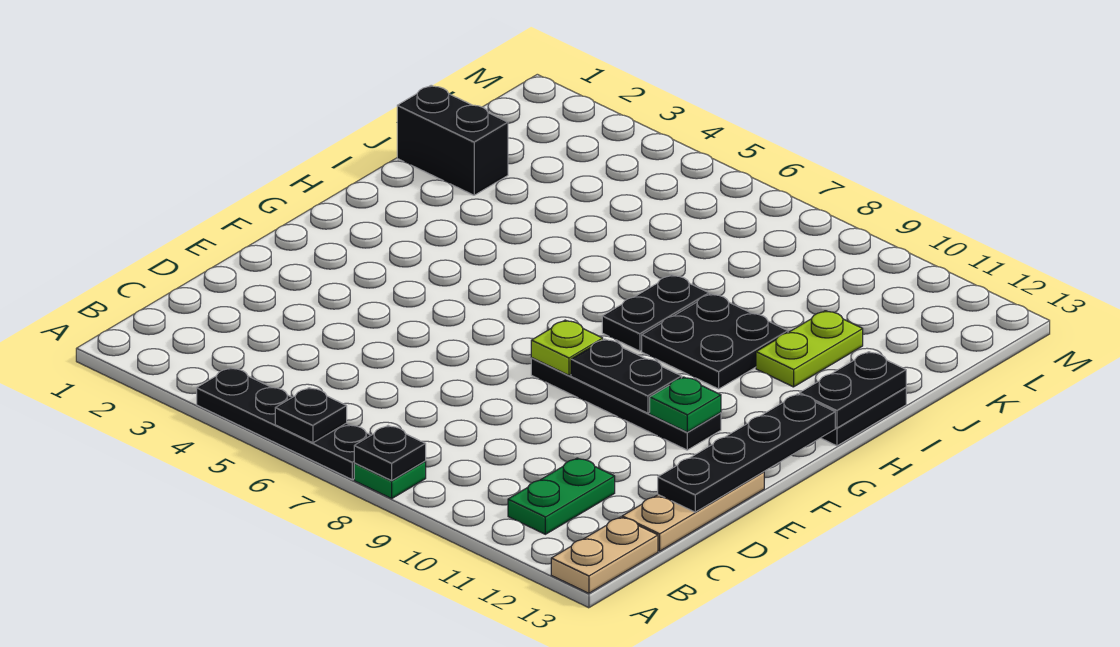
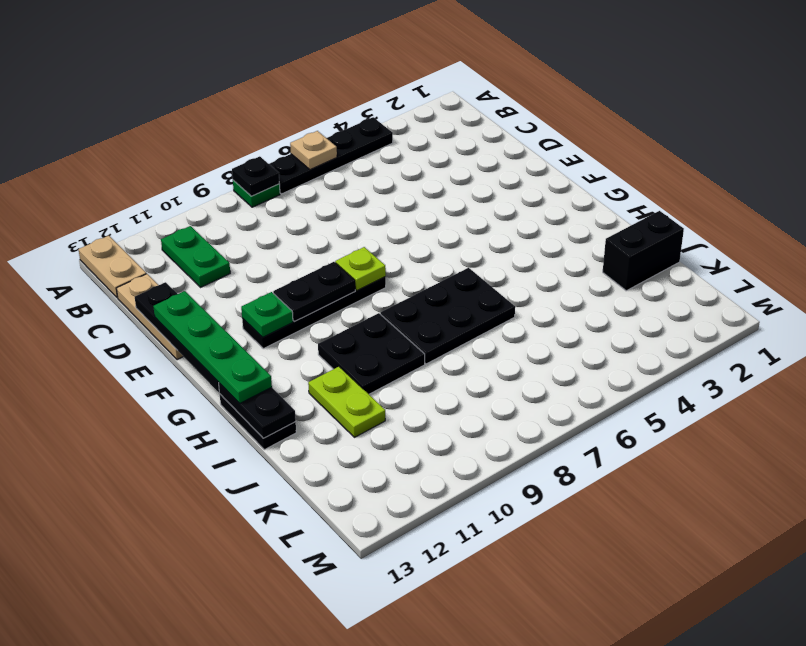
black plate A6 level 2 -> tan plate A6 level 2
none -> green plate E13:H13 level 3
black plate H8:I8 level 1 -> black plate H6:I8 level 1

